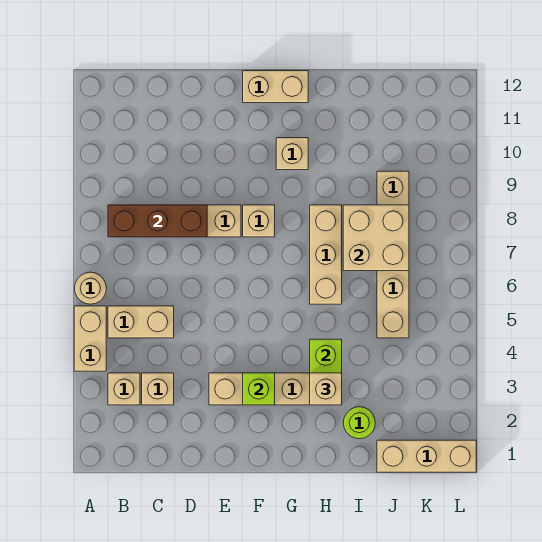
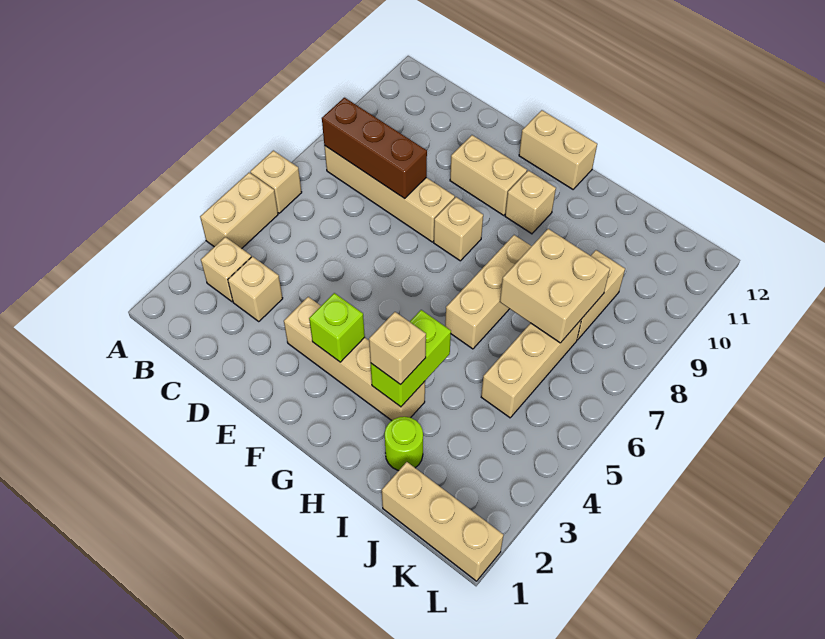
tan round brick A6 level 1 -> tan brick A6 level 1
tan brick B5:C5 level 1 -> tan brick E10:F10 level 1

